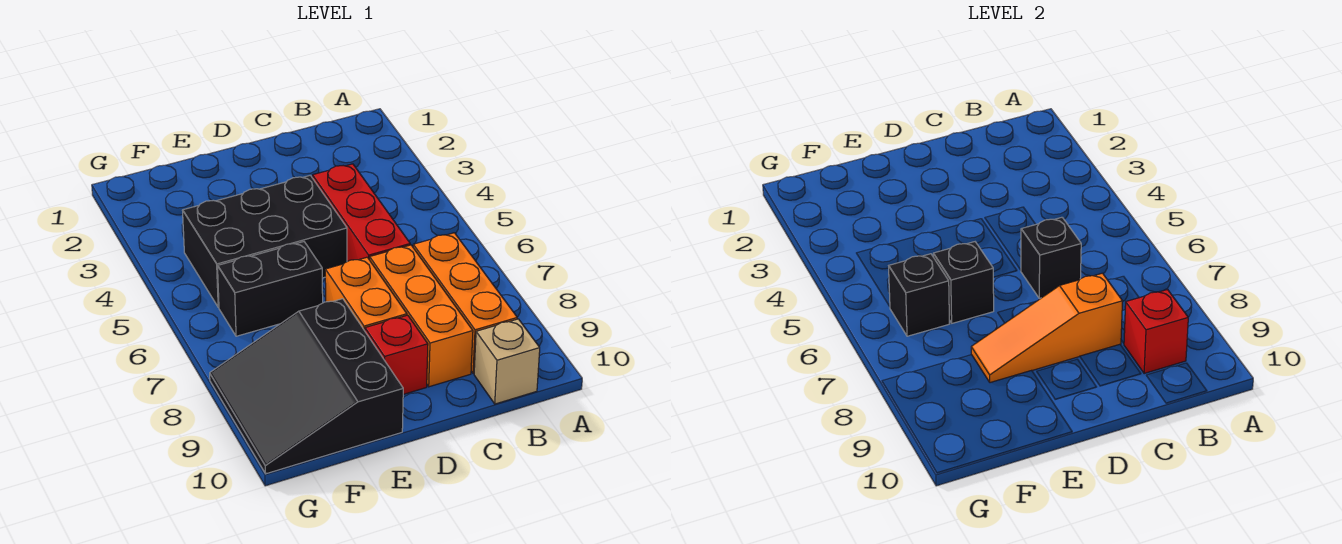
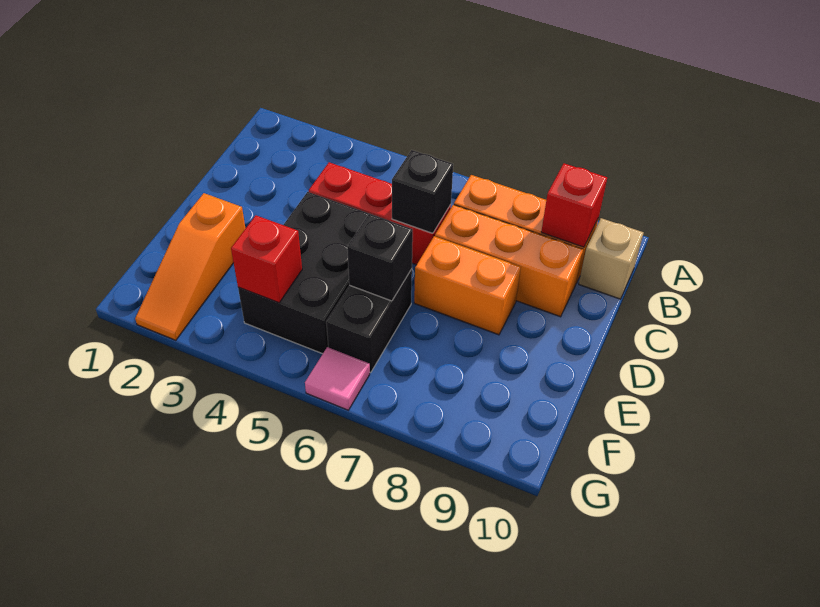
orange slope C8:E8 level 2 top C -> orange slope E2:G2 level 1 top E
red brick D9 level 1 -> red brick F4 level 2
black slope E8:G10 level 1 top E -> none
black brick F6 level 2 -> none
none -> pink tile G6 level 1

